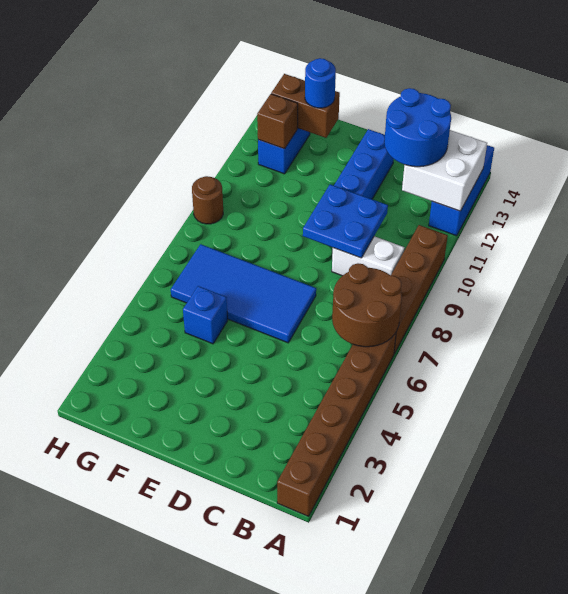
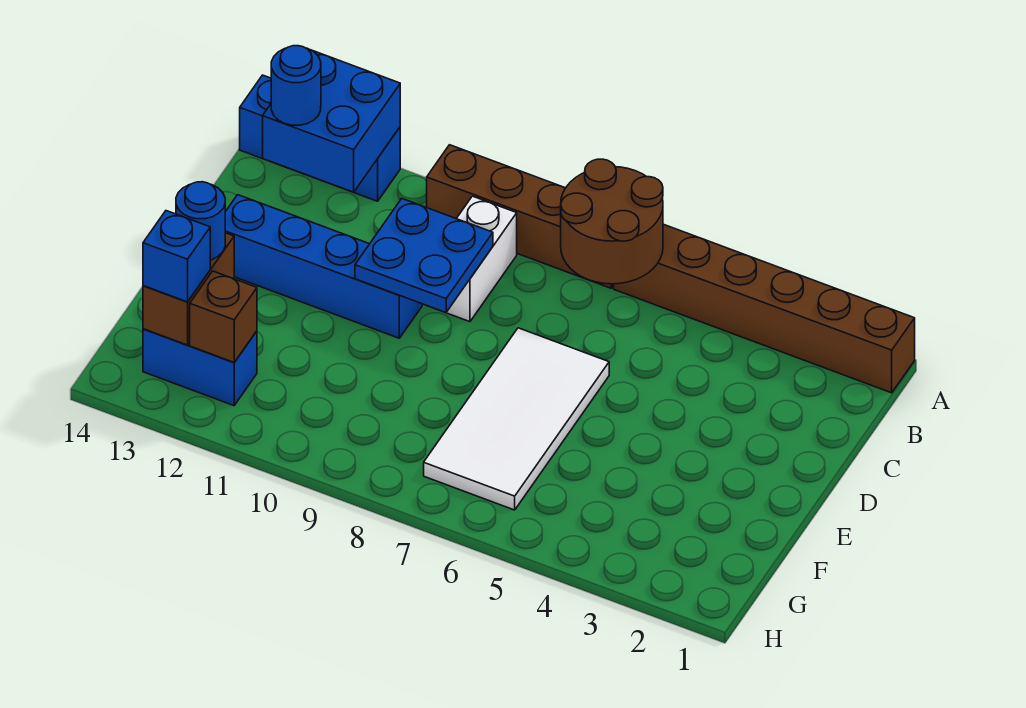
white brick A12:B13 level 2 -> blue brick A12:B13 level 2
blue round brick B12:C13 level 3 -> blue round brick B13 level 3
blue tile D6:G7 level 1 -> white tile D6:G7 level 1
blue brick F5 level 1 -> blue brick G13 level 3
brown round brick H9 level 1 -> none

